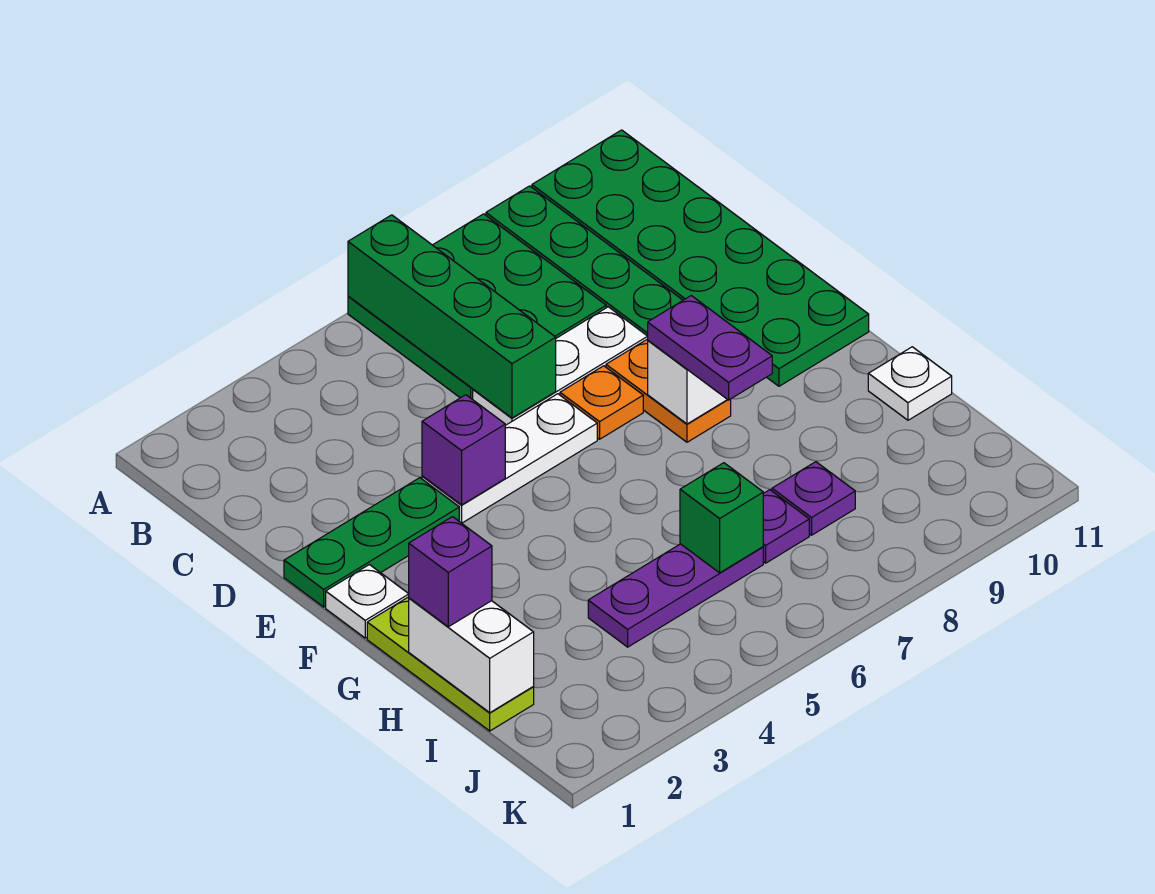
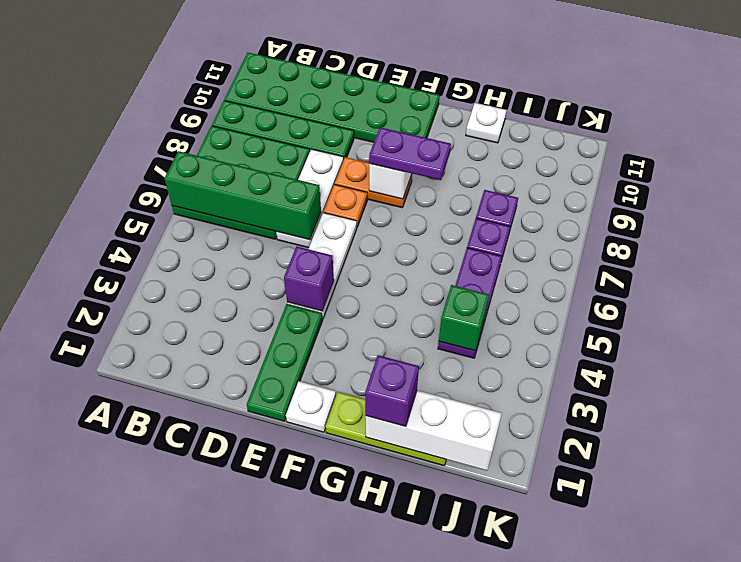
white brick H1:I1 level 2 -> white brick H1:J1 level 2
green brick I6 level 2 -> green brick I4 level 2

